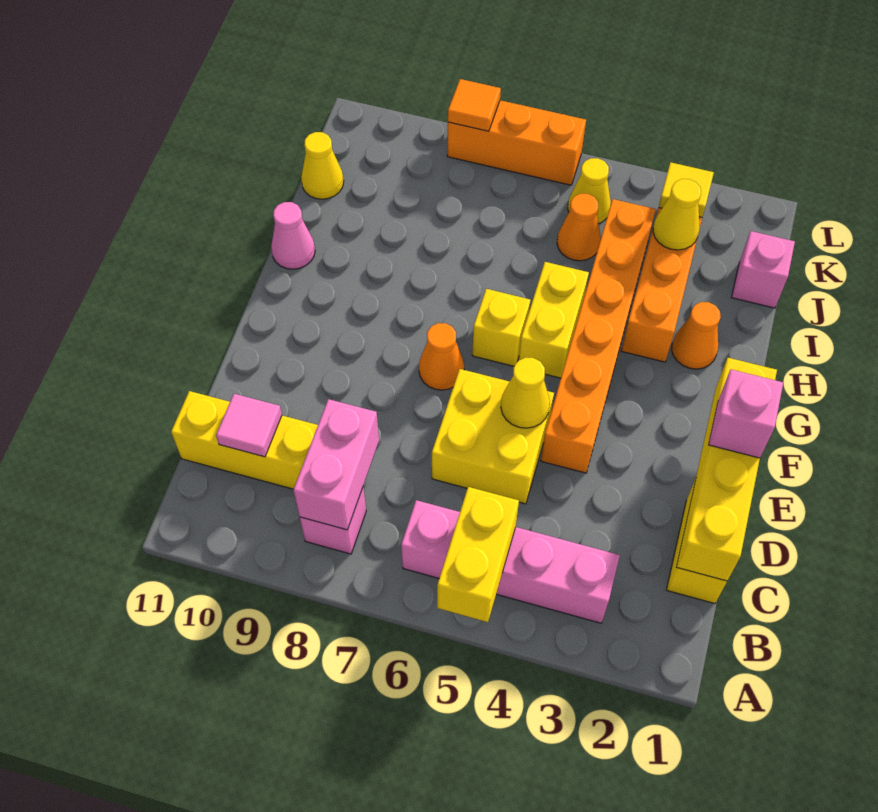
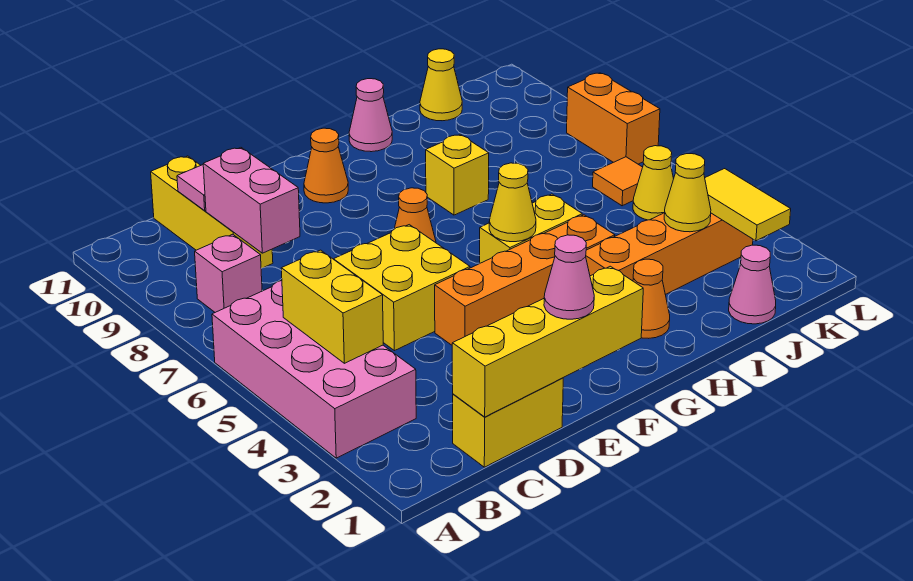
yellow brick A5:B5 level 2 -> yellow brick B4:B5 level 2
pink brick B3:B6 level 1 -> pink brick A3:B6 level 1
pink brick B8:C8 level 2 -> pink brick C8:C9 level 2
pink brick E1 level 3 -> pink cone E1 level 3
orange brick E4:J4 level 1 -> orange brick E4:H4 level 1
yellow cone E5 level 2 -> yellow cone G5 level 2
yellow brick G6 level 1 -> yellow brick H8 level 1
pink brick J1 level 1 -> pink cone J1 level 1
orange cone J5 level 1 -> orange cone F10 level 1
yellow tile K3 level 2 -> yellow tile K2:K3 level 2
orange brick L6:L8 level 1 -> orange brick L7:L8 level 1
orange tile L8 level 2 -> orange tile K6 level 1

